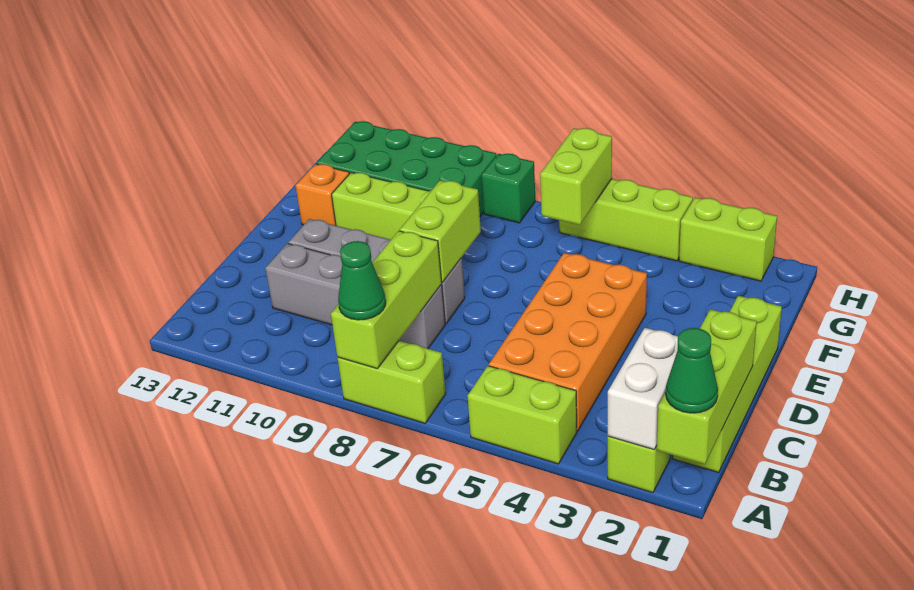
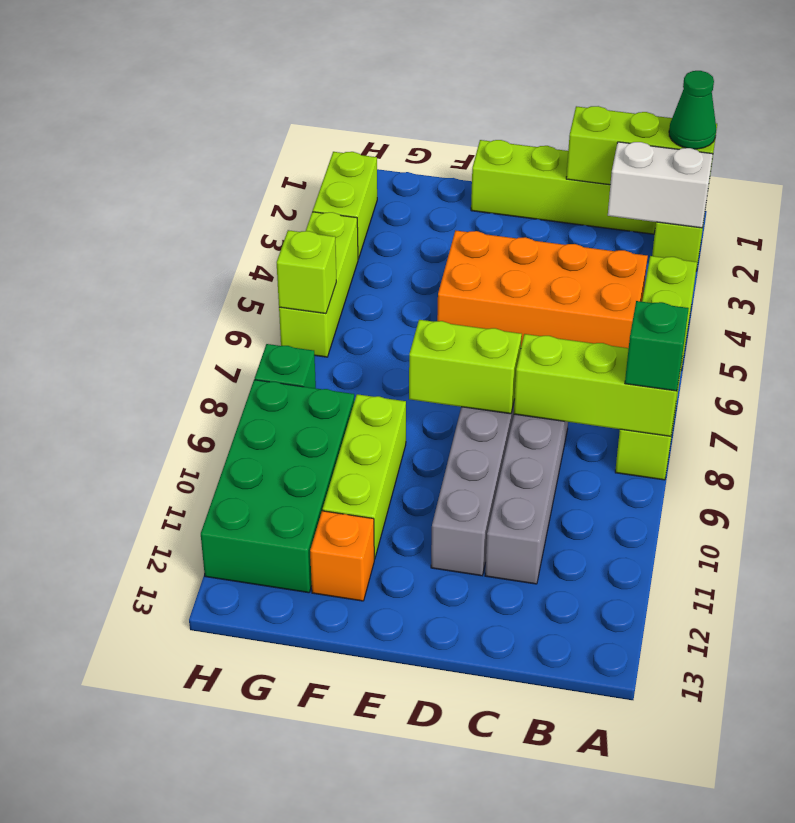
green cone A8 level 3 -> green brick A8 level 3
lime brick G6:H6 level 2 -> lime brick H6 level 2

